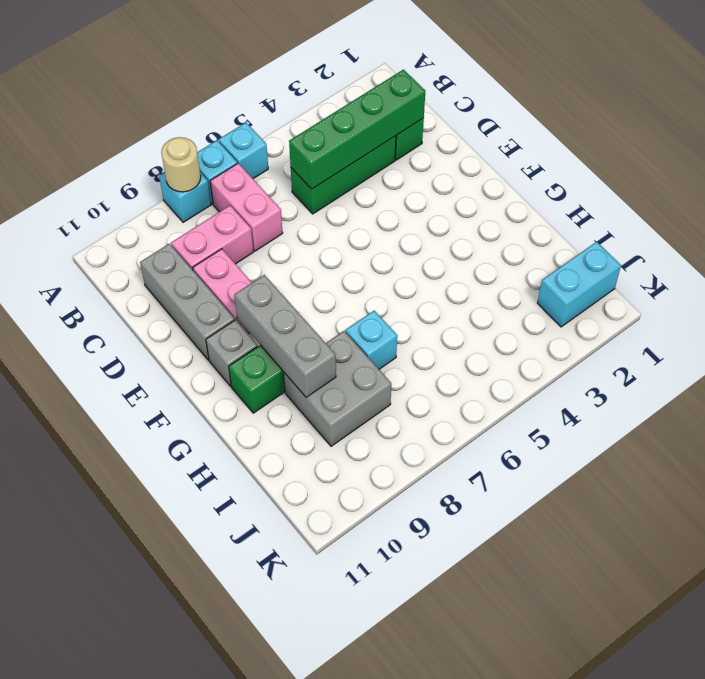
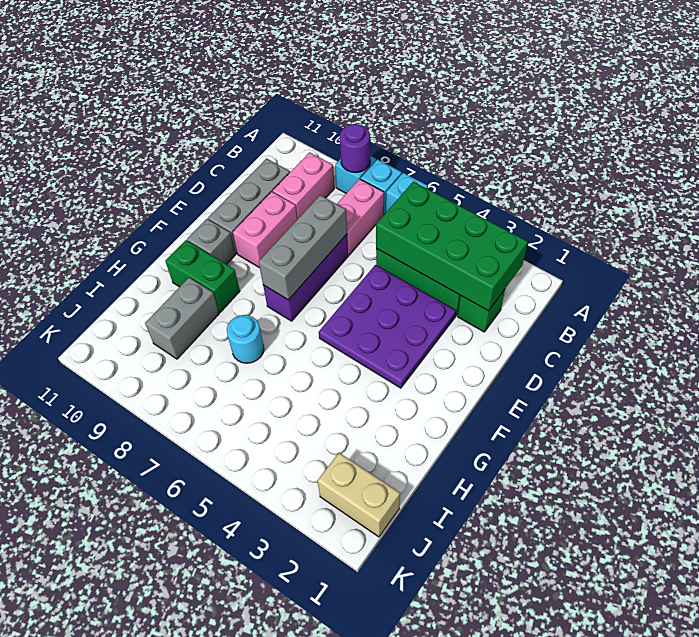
tan round brick A8 level 2 -> purple round brick A8 level 2
green brick C2:C5 level 2 -> green brick B2:C5 level 2
pink brick C8:C9 level 1 -> pink brick B9:C9 level 1
none -> purple plate D3:F5 level 1
none -> purple brick D7:F7 level 1
grey brick F9:H9 level 2 -> grey brick D7:F7 level 2
cyan brick H7 level 1 -> cyan round brick H7 level 1
grey brick H8:I9 level 1 -> grey brick H9:I9 level 1
cyan brick J1:J2 level 1 -> tan brick J1:J2 level 1

